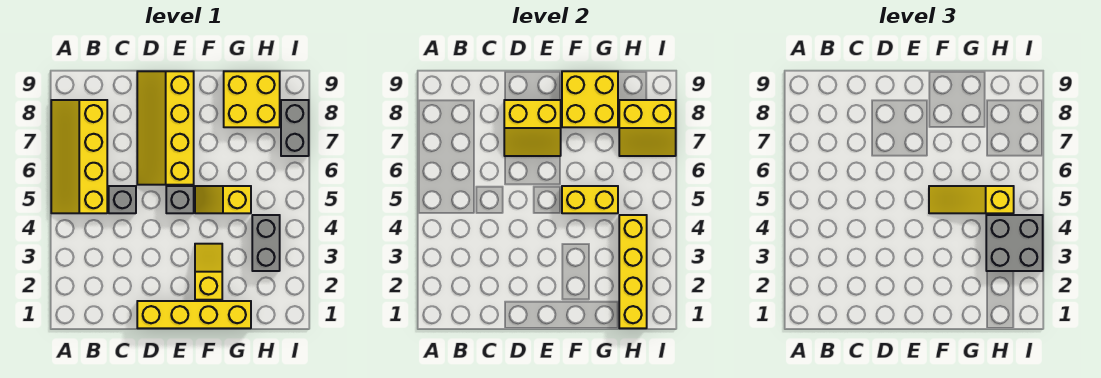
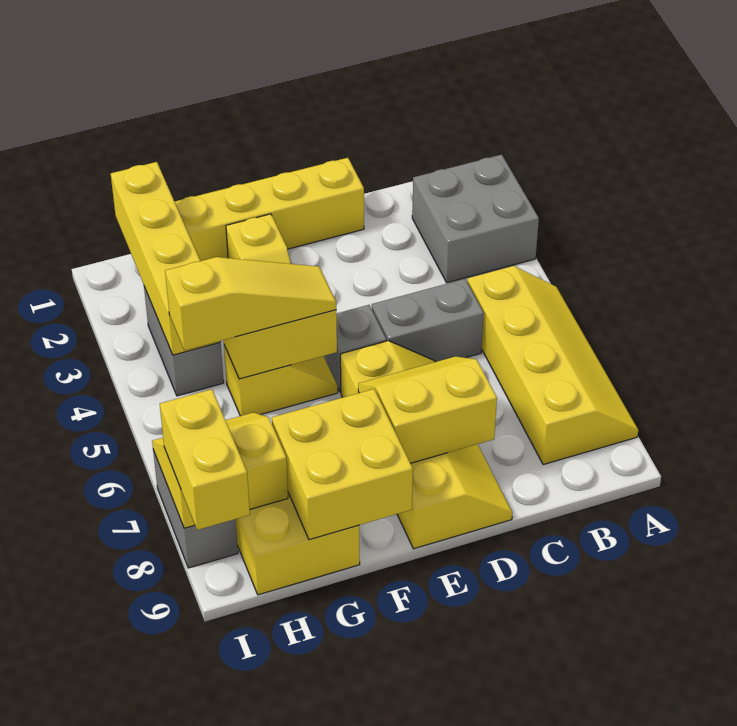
grey brick C5 level 1 -> grey brick C5:D5 level 1
grey brick H3:I4 level 3 -> grey brick A2:B3 level 1
none -> yellow brick I8:I9 level 3

